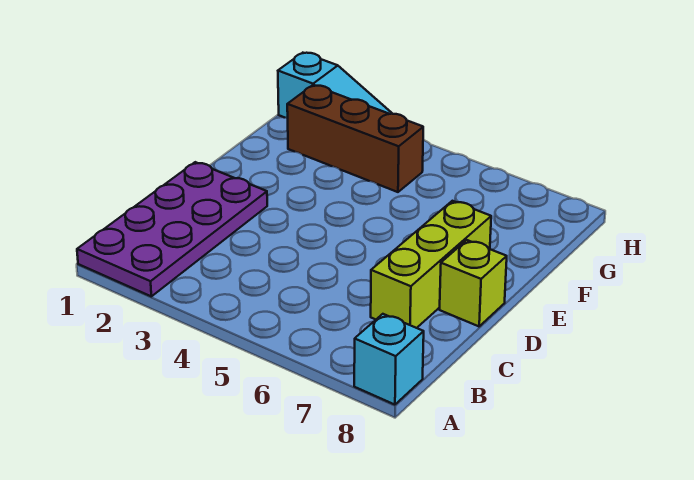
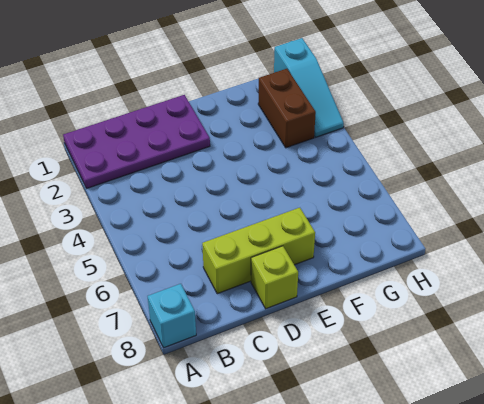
brown brick G2:G4 level 1 -> brown brick G2:G3 level 1

